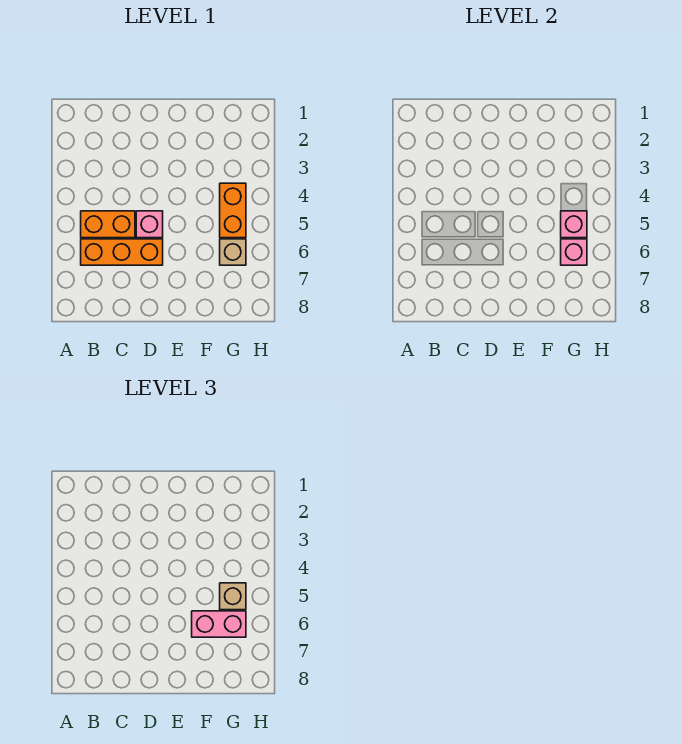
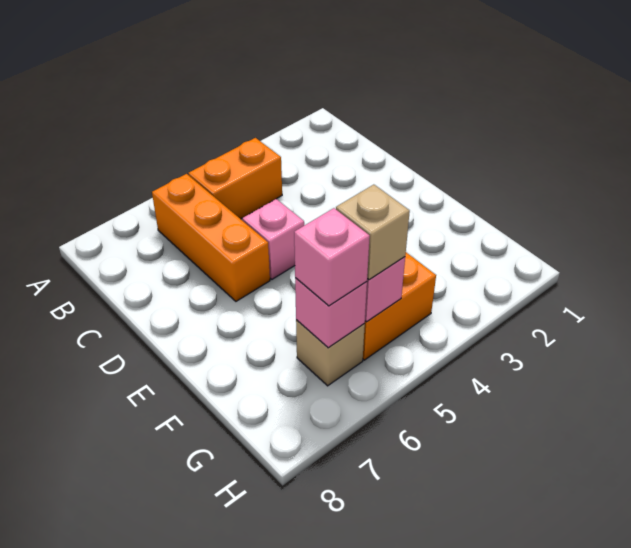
orange brick B5:C5 level 1 -> orange brick B4:B5 level 1
pink brick F6:G6 level 3 -> pink brick G6 level 3

